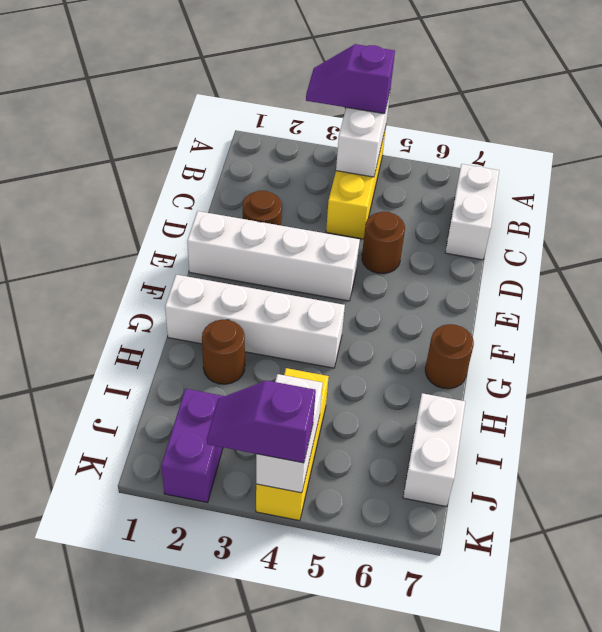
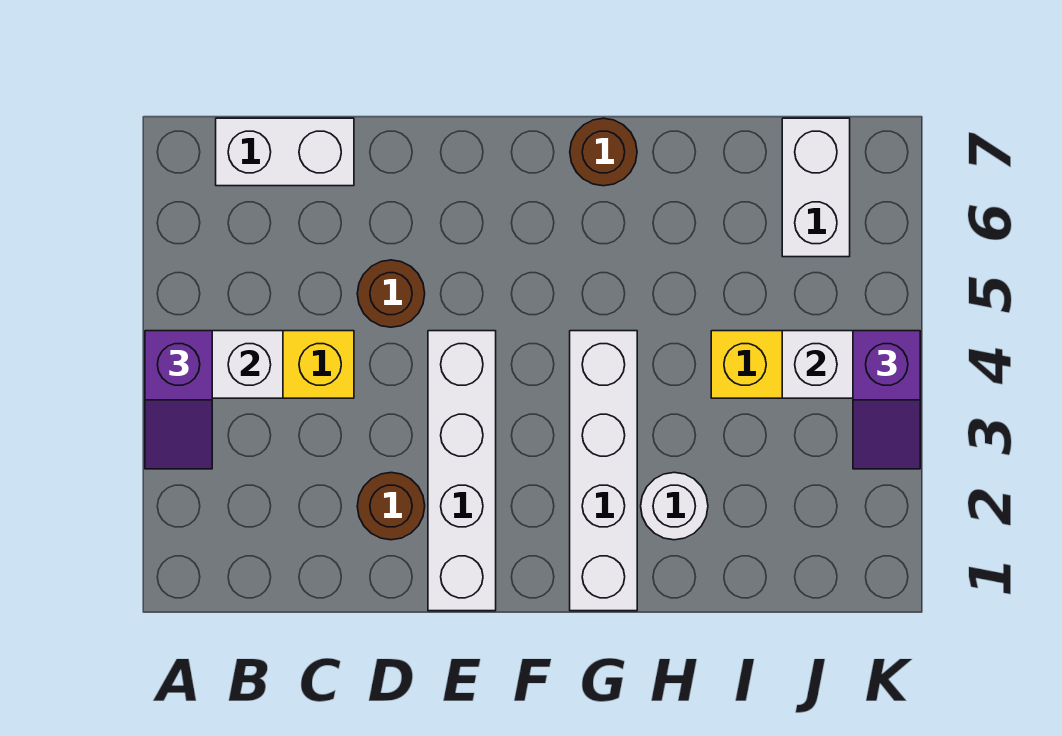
brown round brick H2 level 1 -> white round brick H2 level 1
white brick I7:J7 level 1 -> white brick J6:J7 level 1
purple brick J2:K2 level 1 -> none

